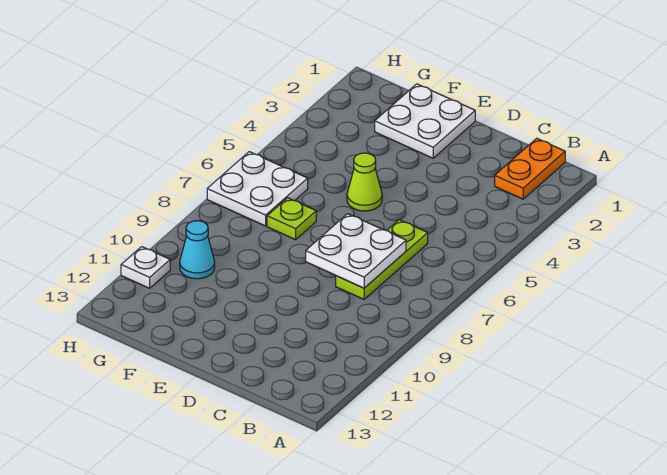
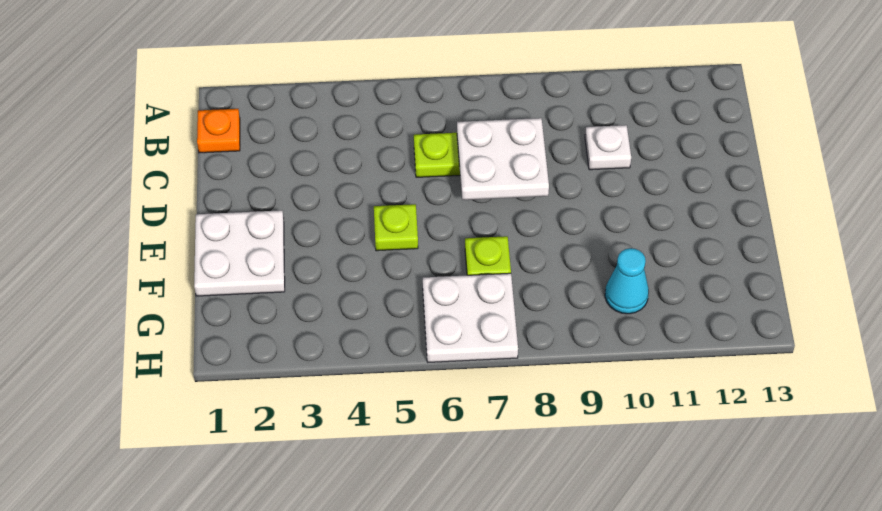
orange plate B1:B2 level 1 -> orange plate B1 level 1
lime cone E5 level 1 -> lime plate E5 level 1
white plate H11 level 1 -> white plate C10 level 1

